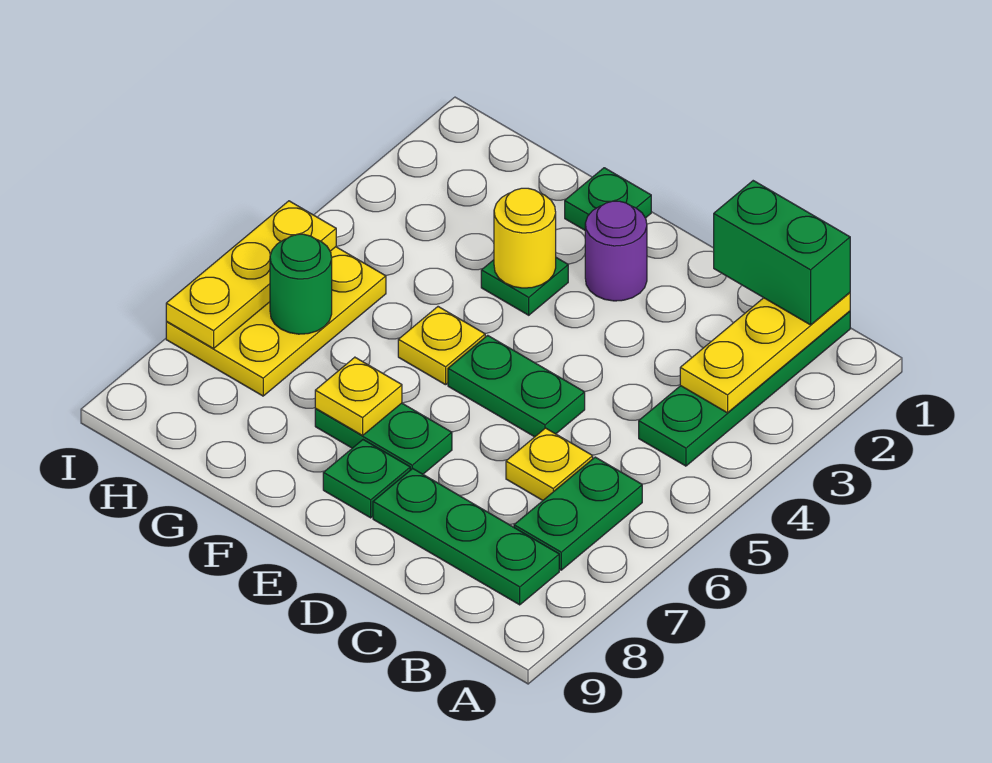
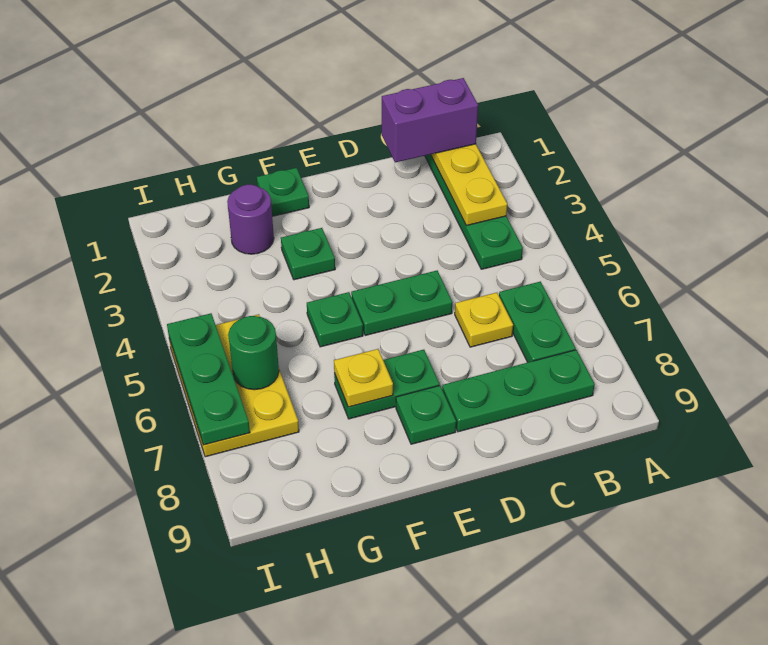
green brick B1:C1 level 3 -> purple brick B1:C1 level 3
purple round brick E2 level 1 -> purple round brick G2 level 1
yellow round brick F3 level 2 -> none
yellow plate F5 level 1 -> green plate F5 level 1
yellow plate I5:I7 level 2 -> green plate I5:I7 level 2

